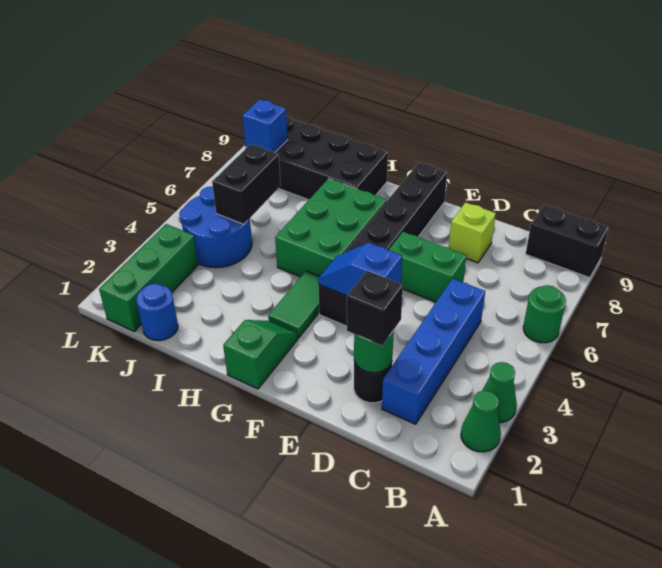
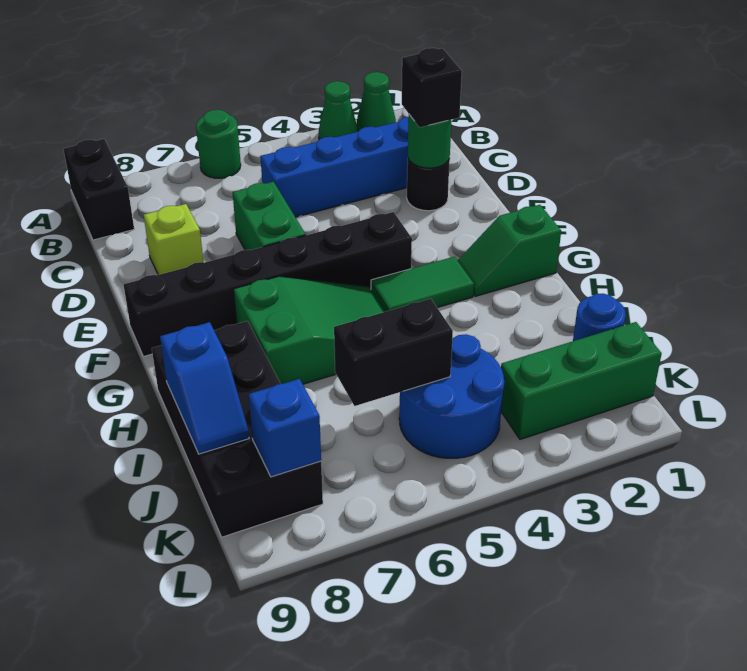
blue slope E4:F4 level 2 top E -> blue slope I9:J9 level 2 top I
green brick G5:H7 level 1 -> green slope G5:H7 level 1 top 7

